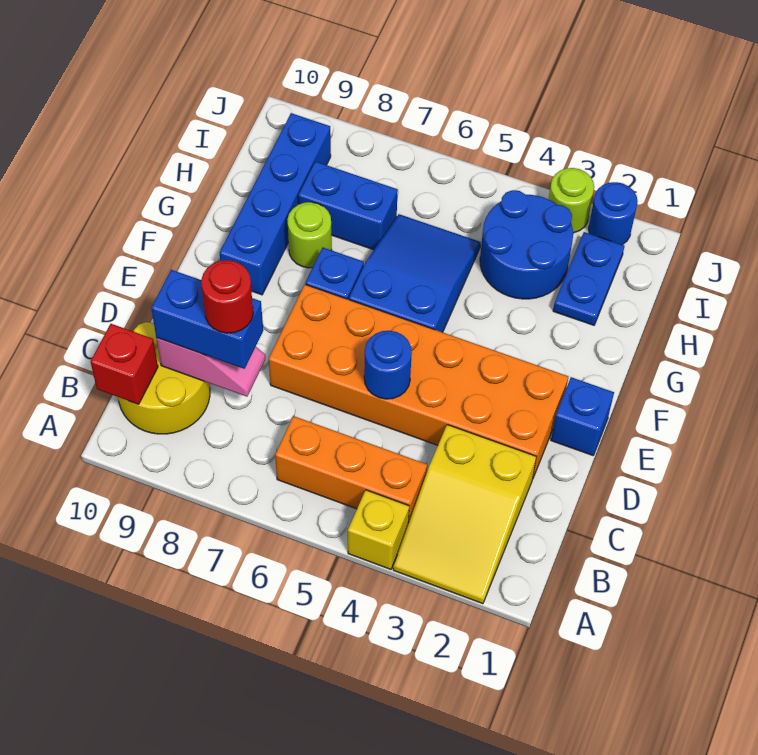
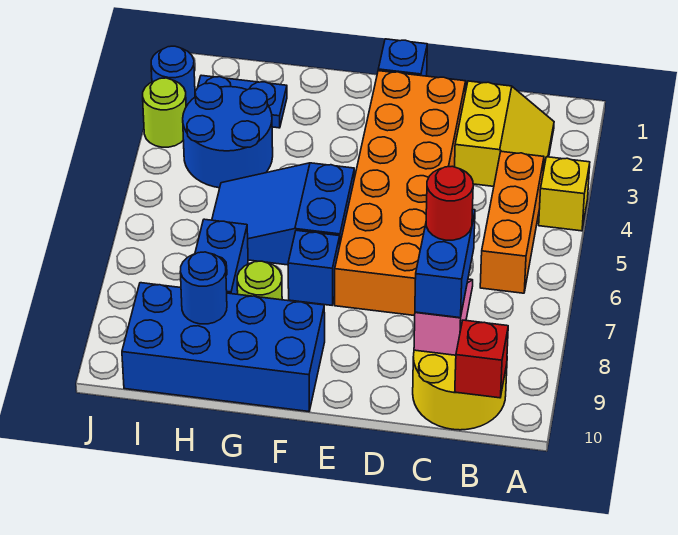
yellow slope A2:C3 level 1 top C -> yellow slope B2:C3 level 1 top C
blue round brick D5 level 2 -> blue round brick H9 level 2
blue brick F9:I9 level 1 -> blue brick F9:I10 level 1

